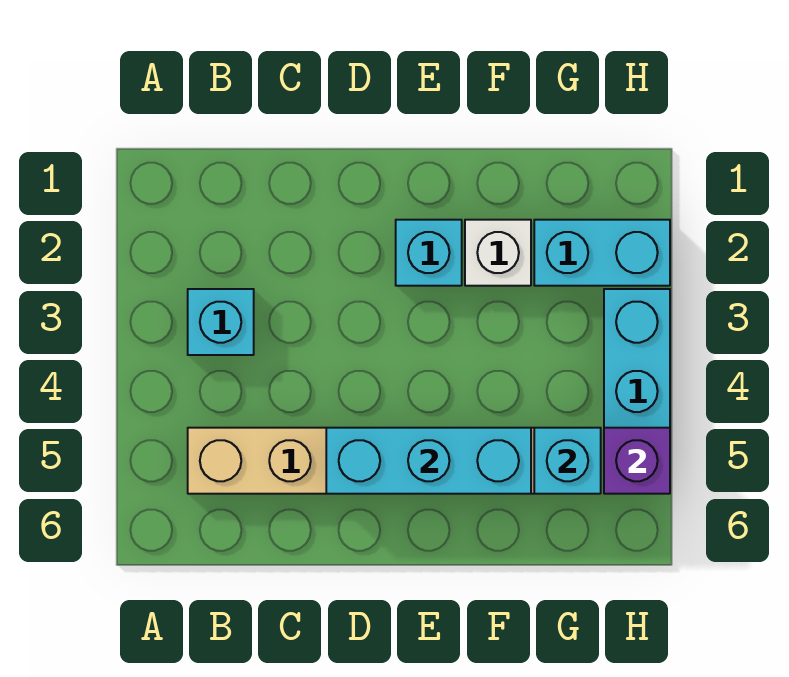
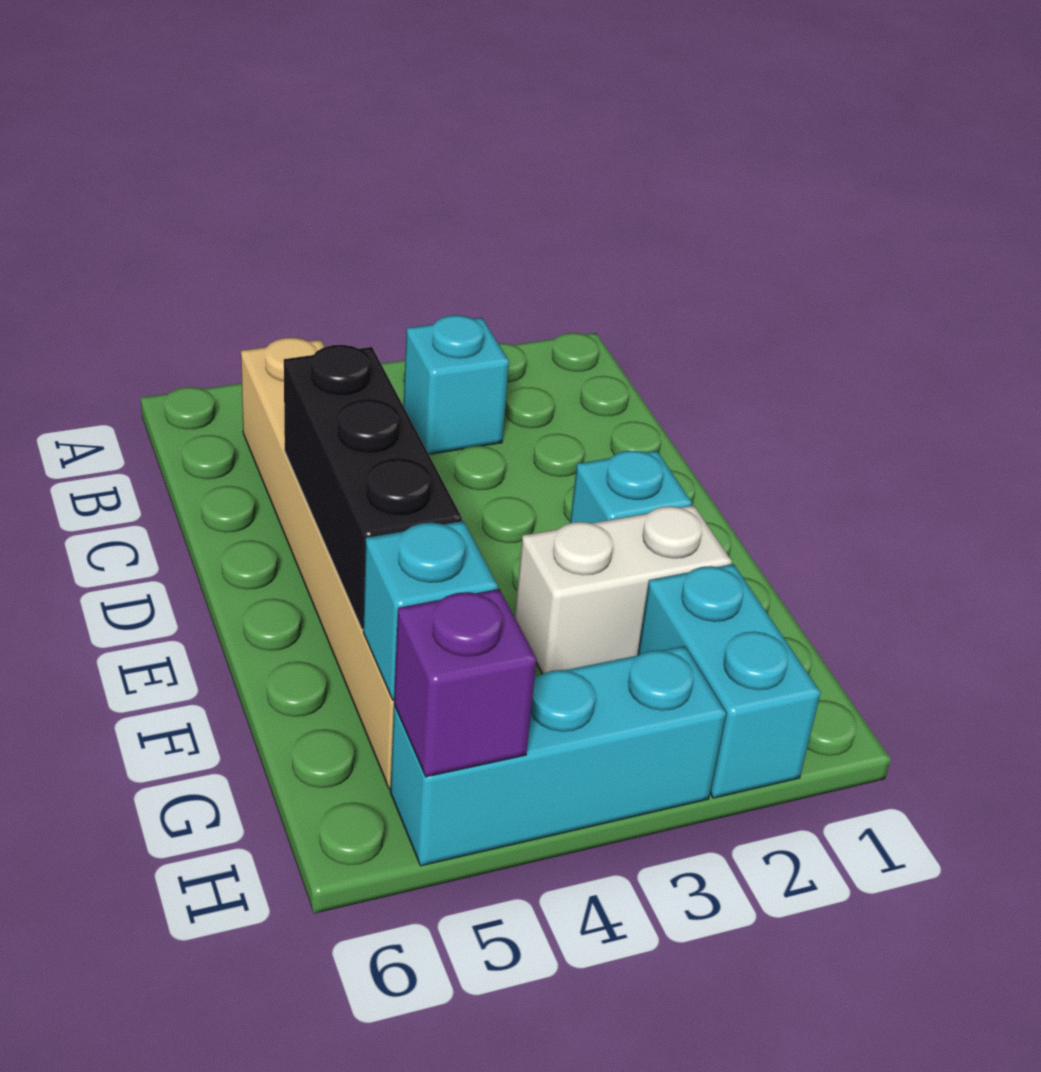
cyan brick D5:F5 level 2 -> black brick D5:F5 level 2
white brick F2 level 1 -> white brick F2:F3 level 1

